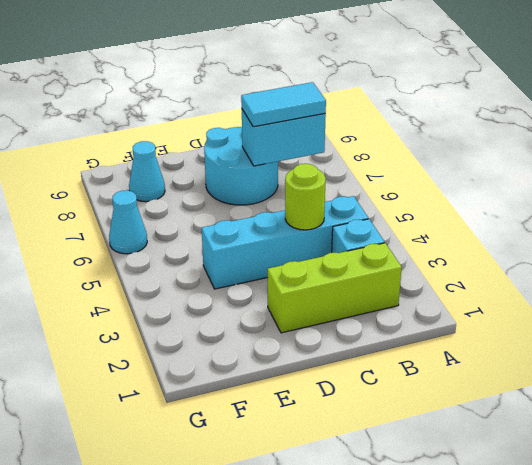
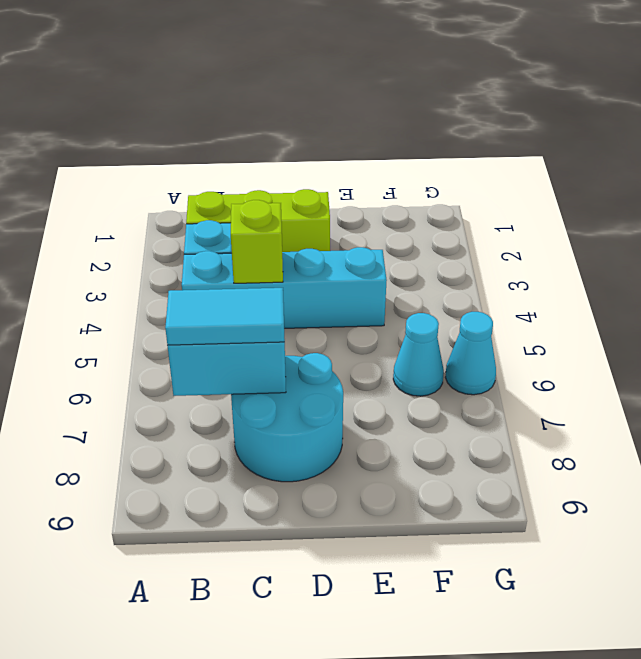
lime round brick C4 level 2 -> lime brick C4 level 2
cyan cone F8 level 1 -> cyan cone F6 level 1

